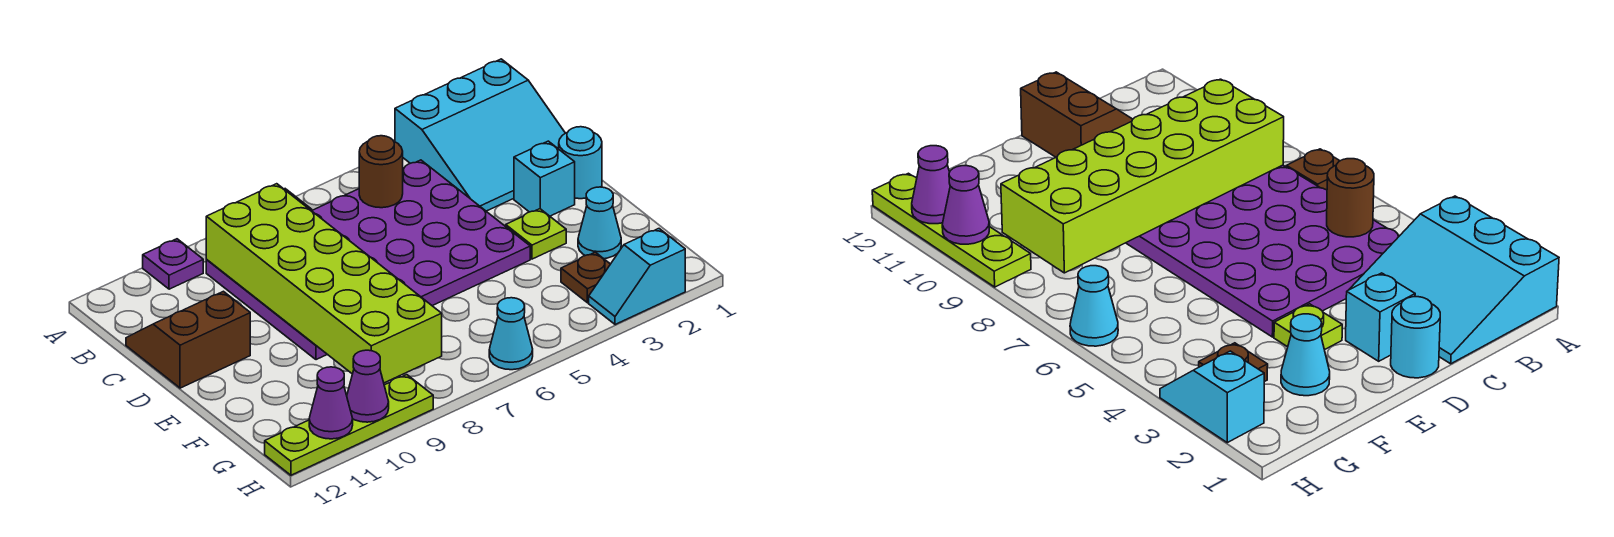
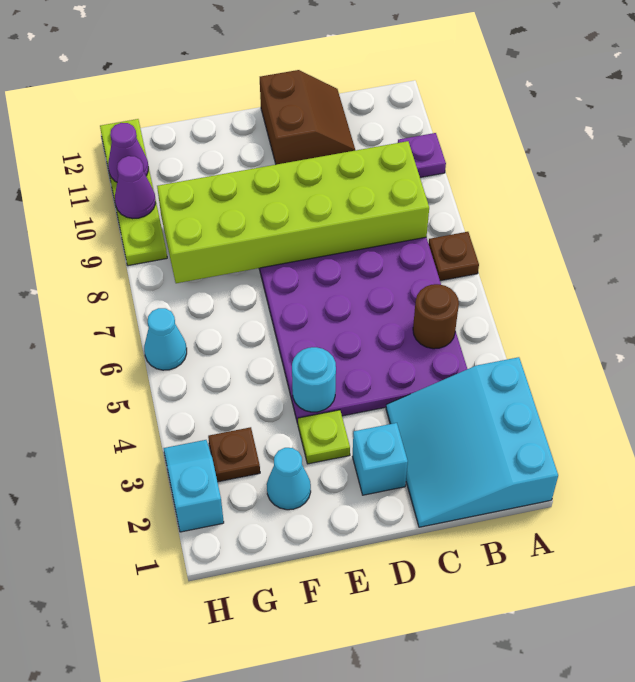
cyan round brick D1 level 1 -> cyan round brick E4 level 2

